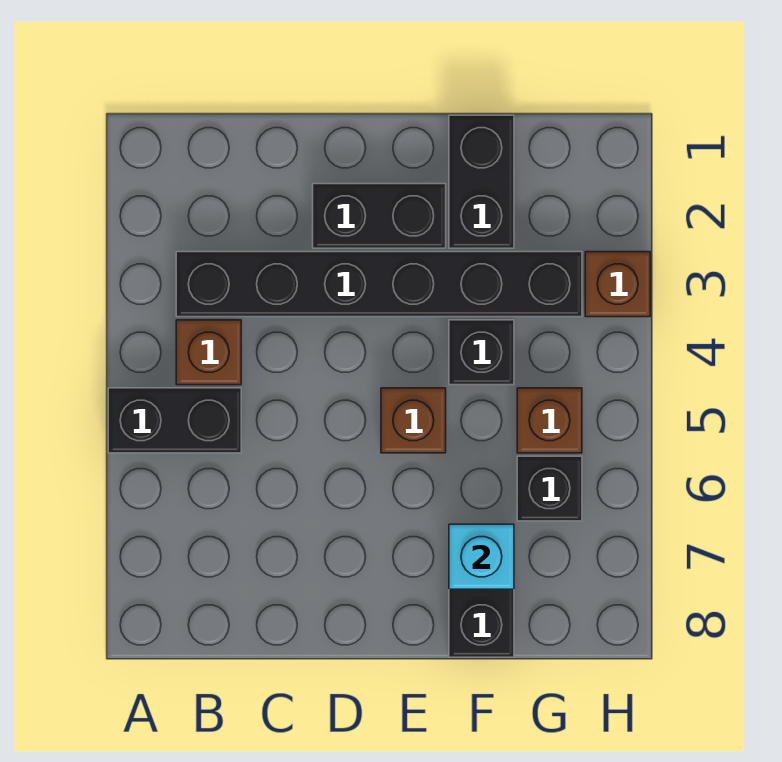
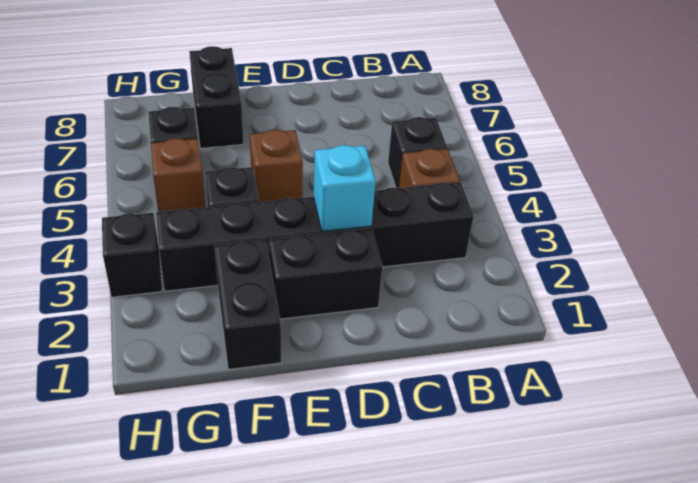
black brick A5:B5 level 1 -> black brick B5 level 1
cyan brick F7 level 2 -> cyan brick D3 level 2
brown brick H3 level 1 -> black brick H3 level 1

